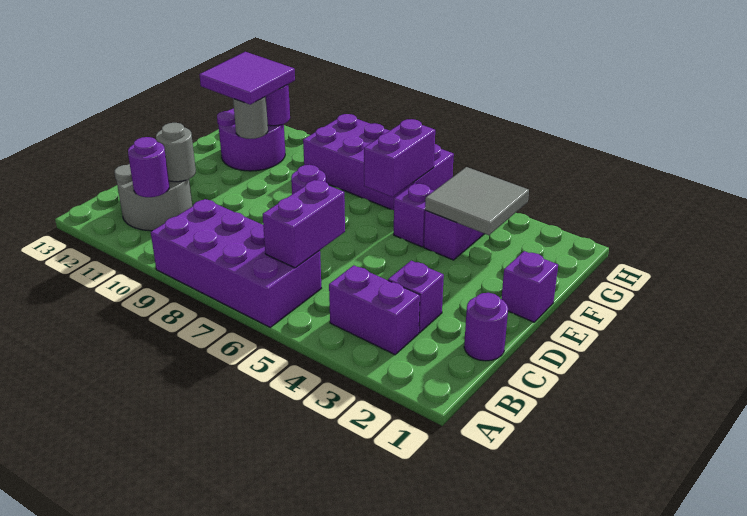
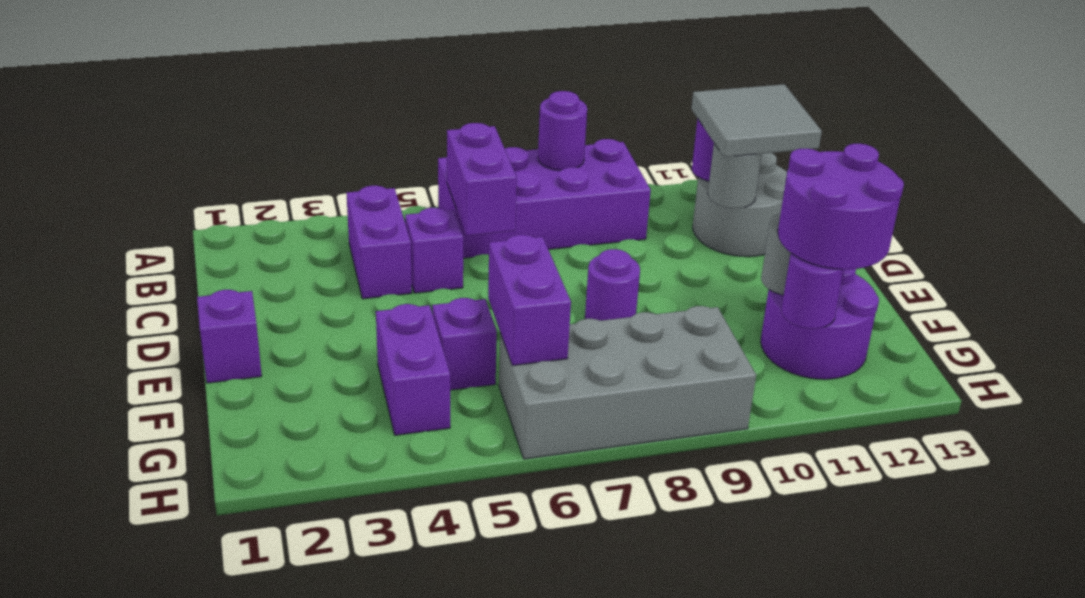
purple brick B3:B4 level 1 -> purple brick B4:C4 level 1
purple round brick C1 level 1 -> purple round brick A8 level 2
purple brick C3 level 1 -> purple brick C5 level 1
grey tile F3:G4 level 2 -> grey tile B11:C12 level 3
purple tile F11:G12 level 3 -> purple round brick F11:G12 level 3
purple brick G6:H9 level 1 -> grey brick G6:H9 level 1

